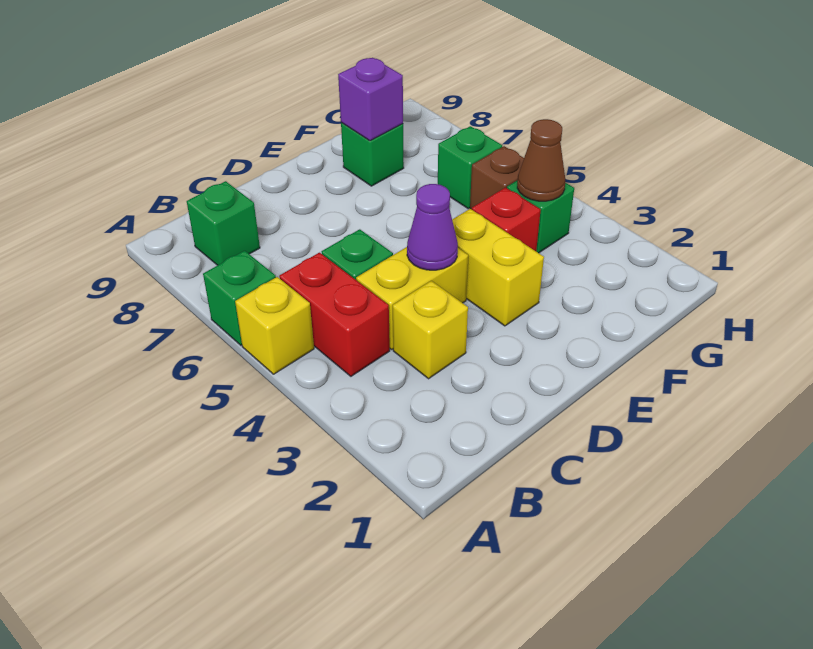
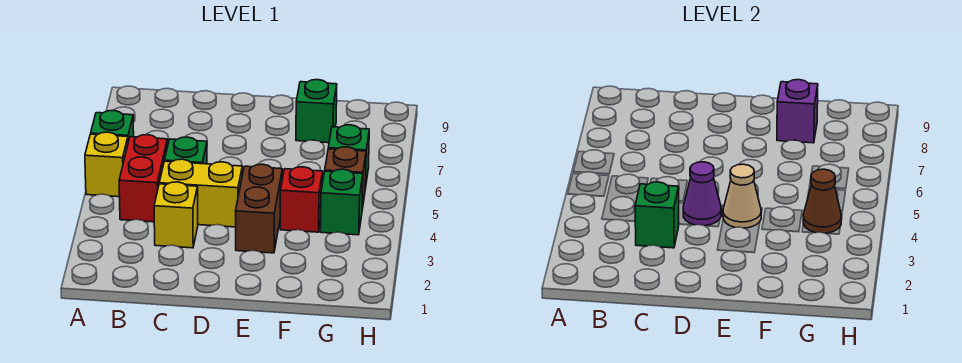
green brick B8 level 1 -> green brick C3 level 2
yellow brick E3:E4 level 1 -> brown brick E3:E4 level 1
none -> tan cone E4 level 2

